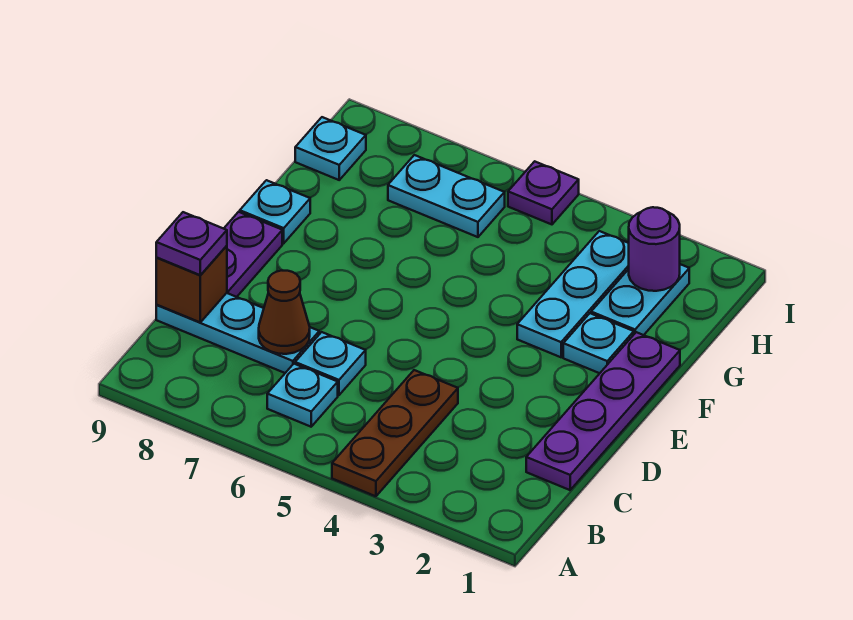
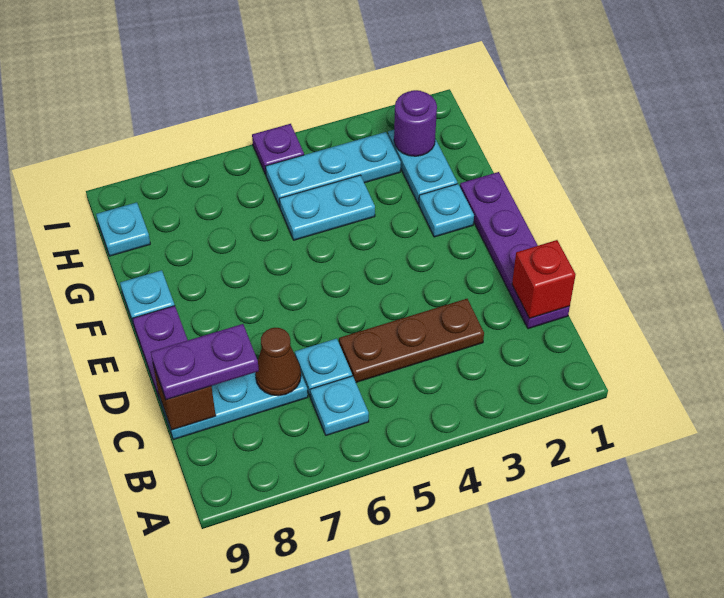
brown plate A4:C4 level 1 -> brown plate C3:C5 level 1
none -> red brick C1 level 2
purple plate C9 level 3 -> purple plate C8:C9 level 3
cyan plate F3:H3 level 1 -> cyan plate H3:H5 level 1
cyan plate H6:H7 level 1 -> cyan plate G4:G5 level 1

